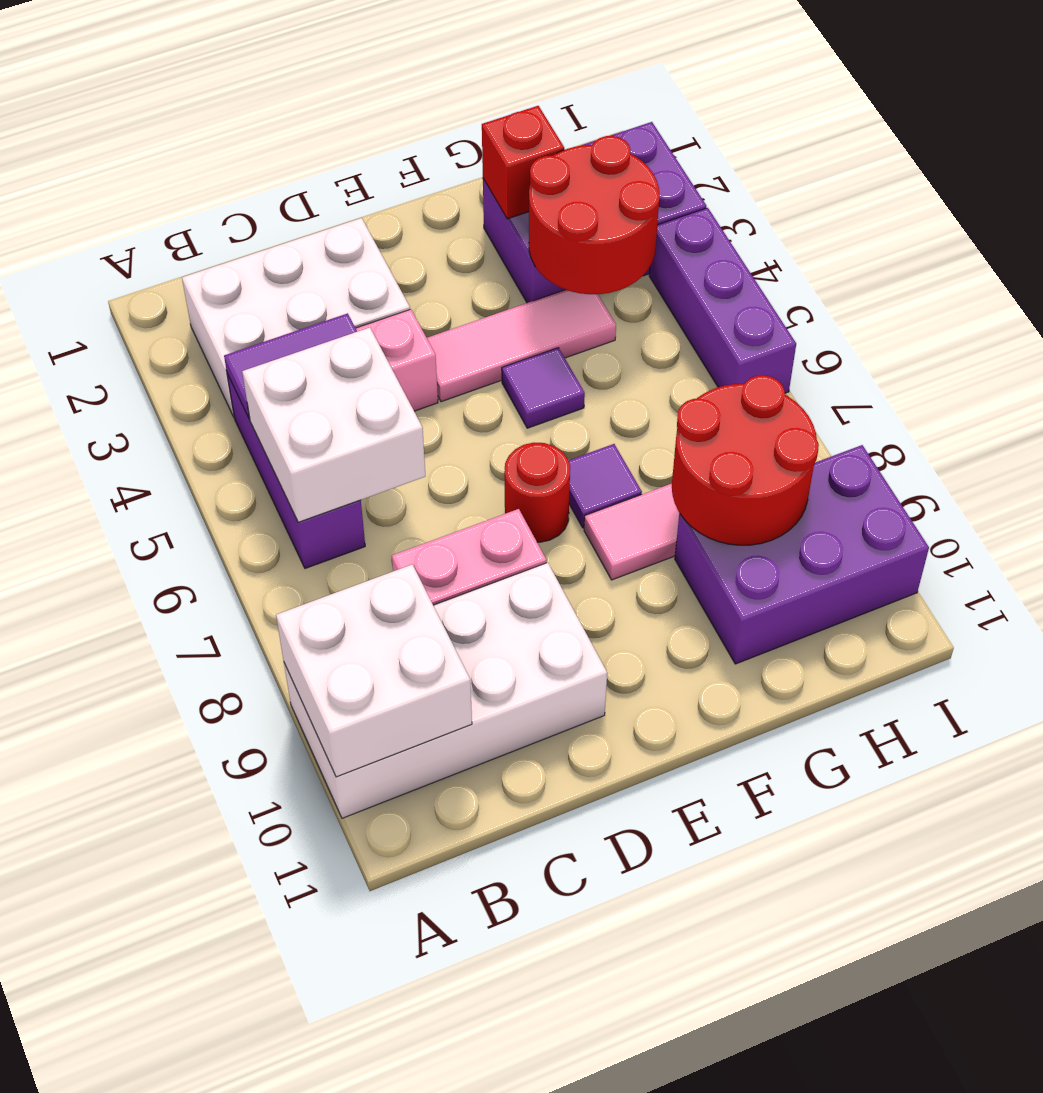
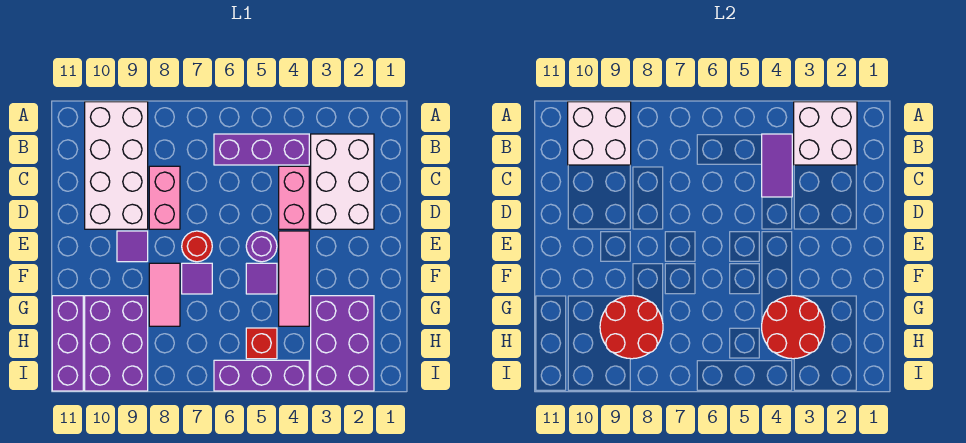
white brick B5:C6 level 2 -> white brick A2:B3 level 2
none -> purple round brick E5 level 1
none -> purple tile E9 level 1
red brick G2 level 2 -> red brick H5 level 1
none -> purple brick G11:I11 level 1

